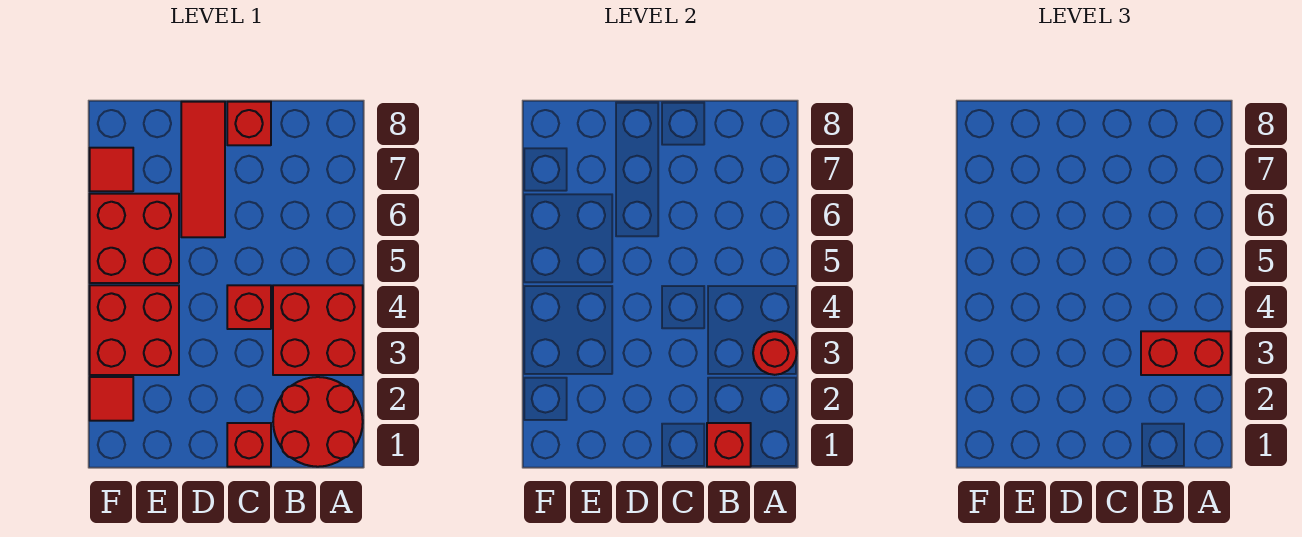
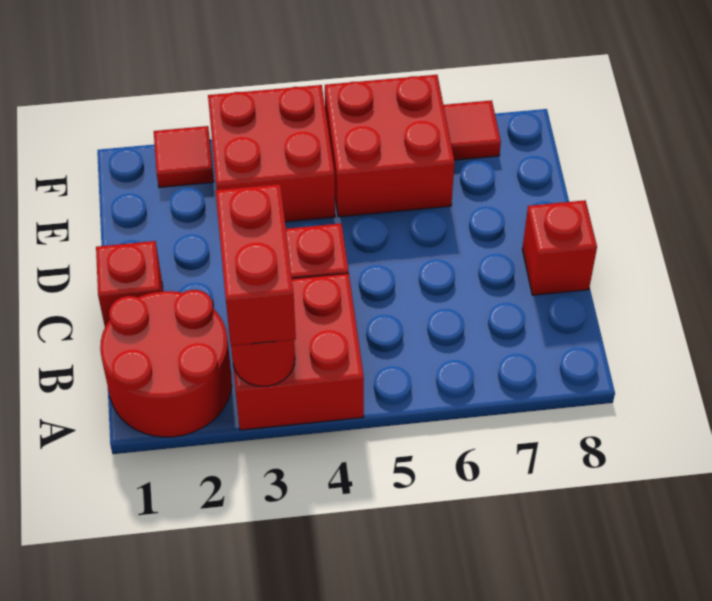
red brick B1 level 2 -> none
red tile D6:D8 level 1 -> none

